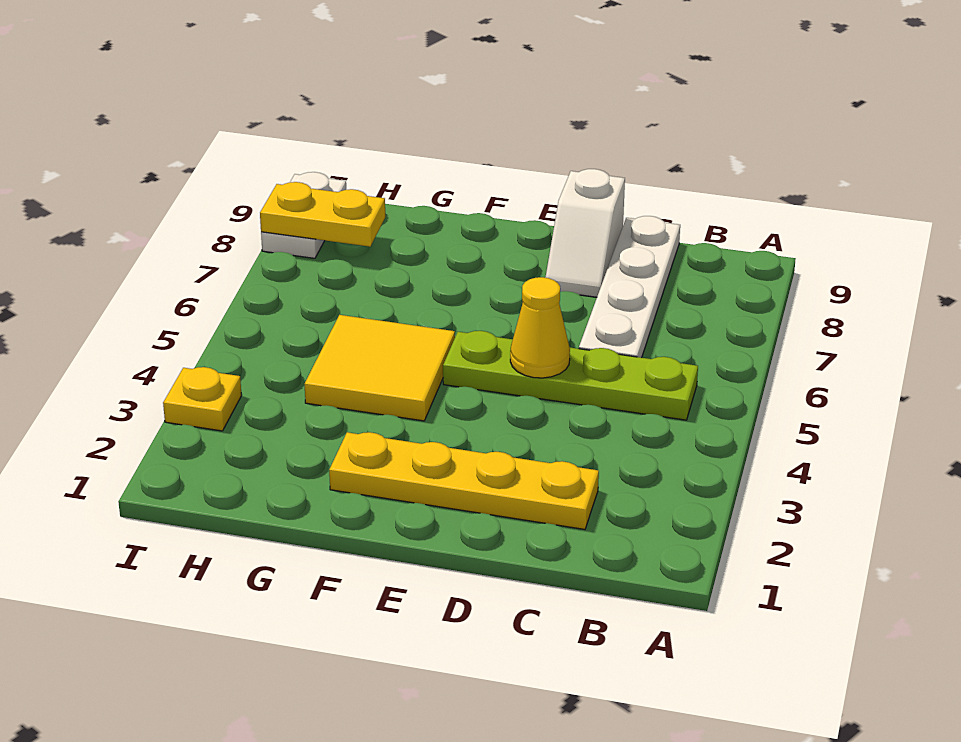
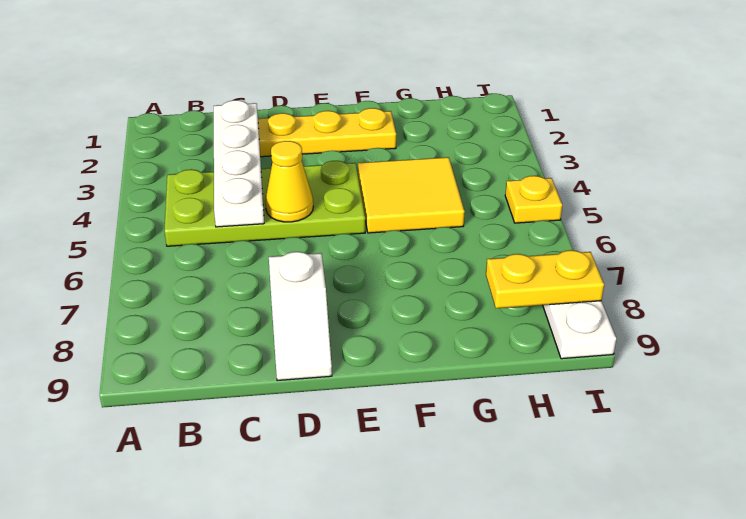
lime plate B5:E5 level 1 -> lime plate B4:E5 level 1
white plate C6:C9 level 1 -> white plate C2:C5 level 2
white slope D8:D9 level 1 top 9 -> white slope D8:D9 level 1 top 8
yellow plate I3 level 1 -> yellow plate I5 level 1

